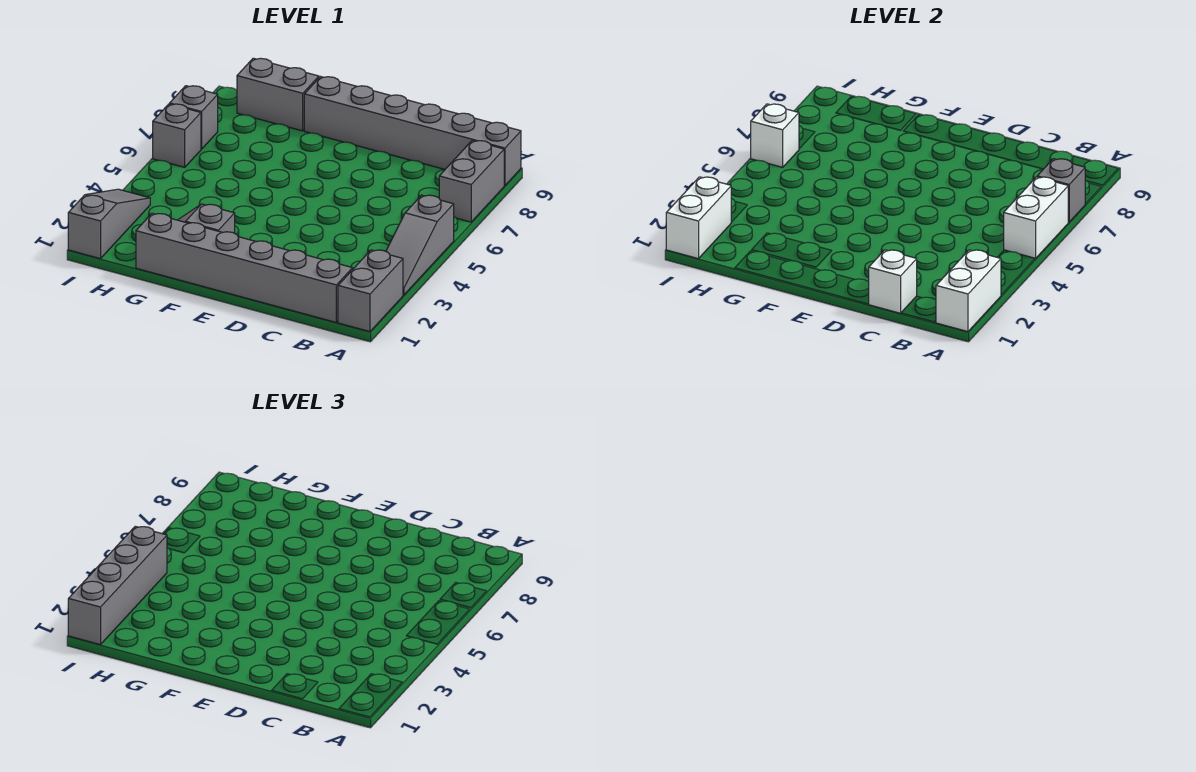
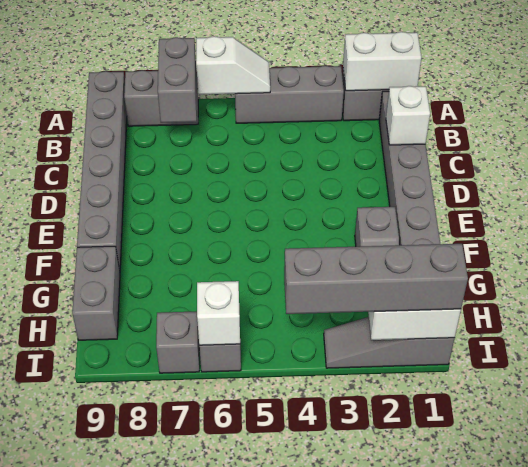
grey slope A3:A5 level 1 top 5 -> grey brick A3:A5 level 1
white brick A5:A6 level 2 -> white slope A5:A6 level 2 top 6
grey brick A7 level 2 -> grey brick A7:B7 level 2

